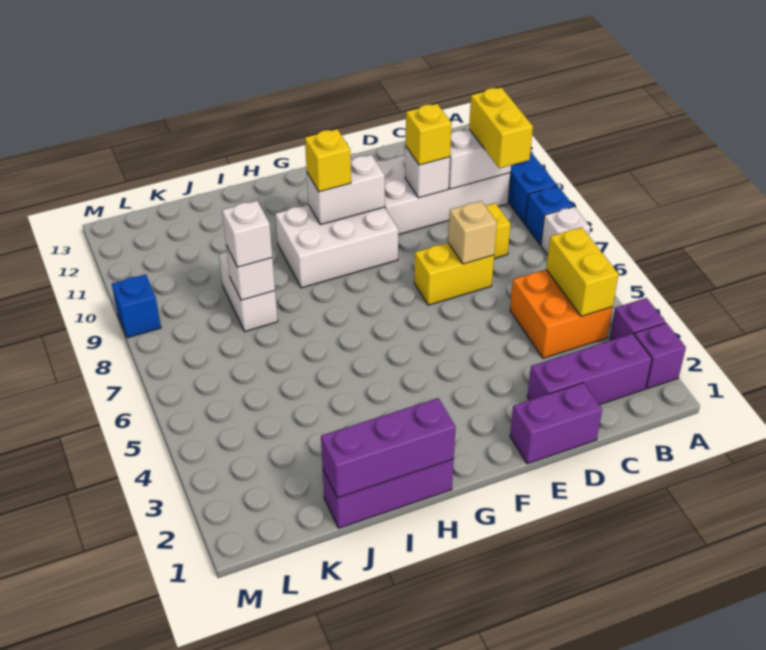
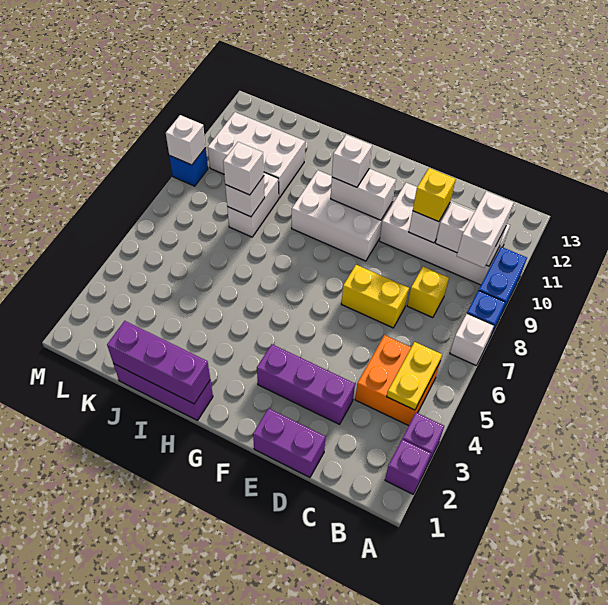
purple brick B2:D2 level 1 -> purple brick D3:F3 level 1
yellow brick B4:B5 level 2 -> yellow plate B4:B5 level 2
yellow brick B9:B10 level 3 -> white brick B9:B10 level 3
tan brick D7 level 2 -> none
yellow brick G10 level 3 -> white brick G10 level 3
none -> white brick J10:L11 level 1
none -> white brick M9 level 2

